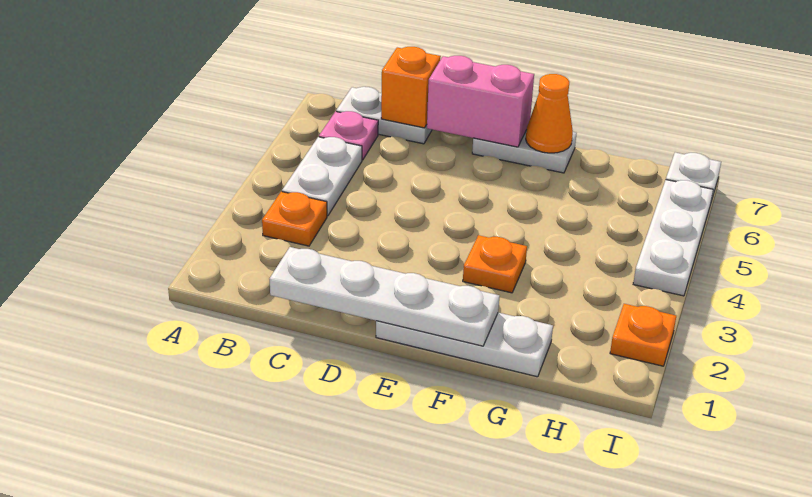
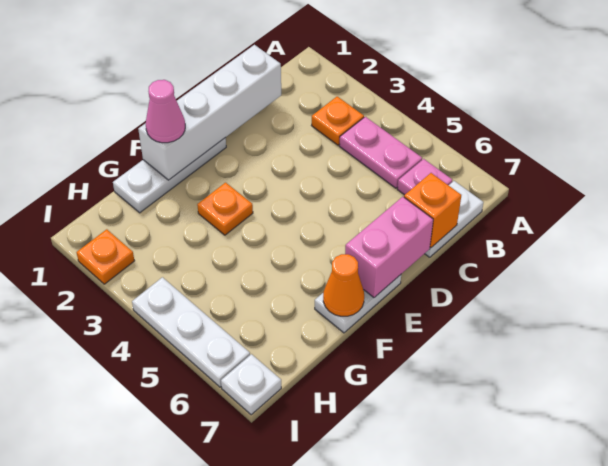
white plate B4:B5 level 1 -> pink plate B4:B5 level 1
white plate C1:F1 level 2 -> white brick C1:F1 level 2
none -> pink cone F1 level 3

